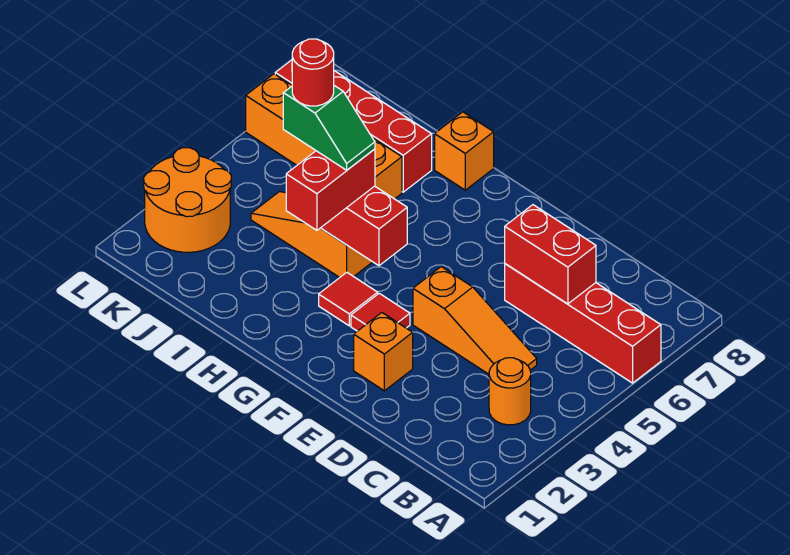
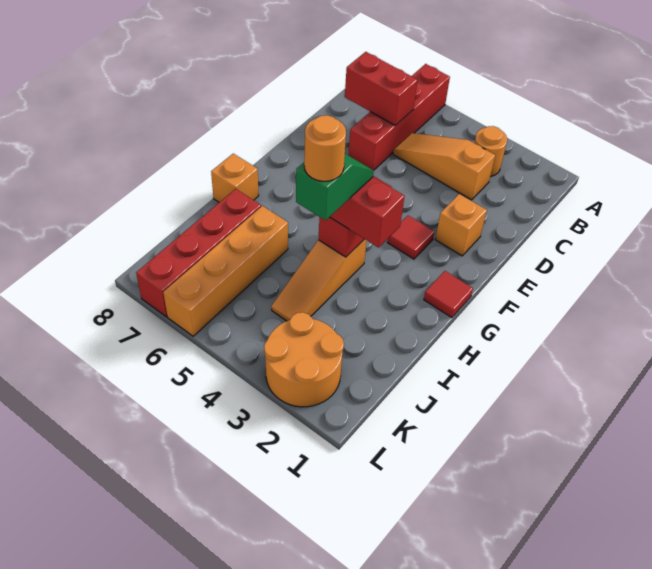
orange slope C4:E4 level 1 top E -> orange slope C3:C5 level 1 top 3
red brick C6:D6 level 2 -> red brick C6:C7 level 2
red tile G3 level 1 -> red tile G1 level 1
red round brick I4 level 5 -> orange round brick I4 level 5

